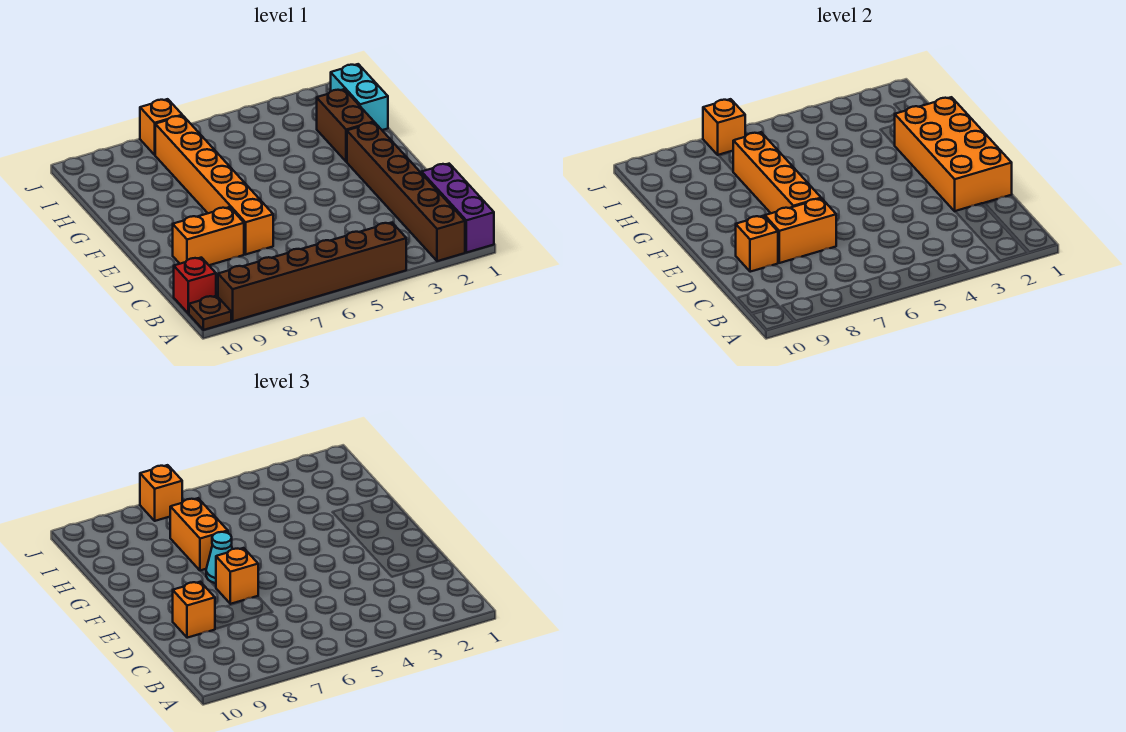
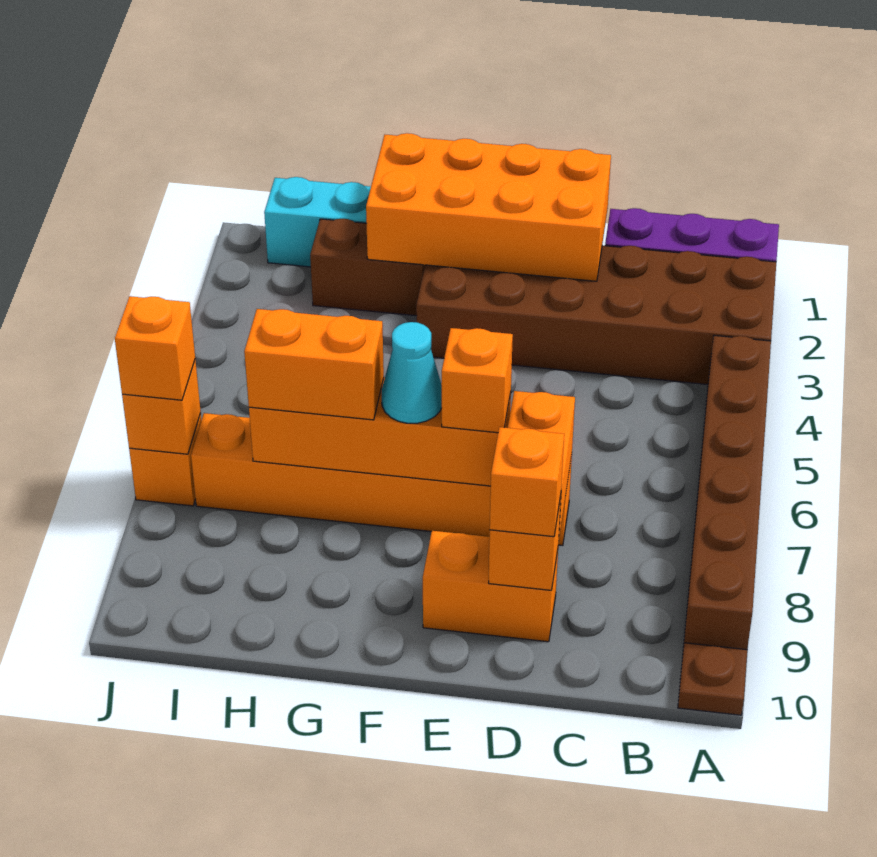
brown brick A2:F2 level 1 -> brown brick A2:F3 level 1
red brick B10 level 1 -> none
orange brick D8:D9 level 1 -> orange brick D9:E9 level 1

